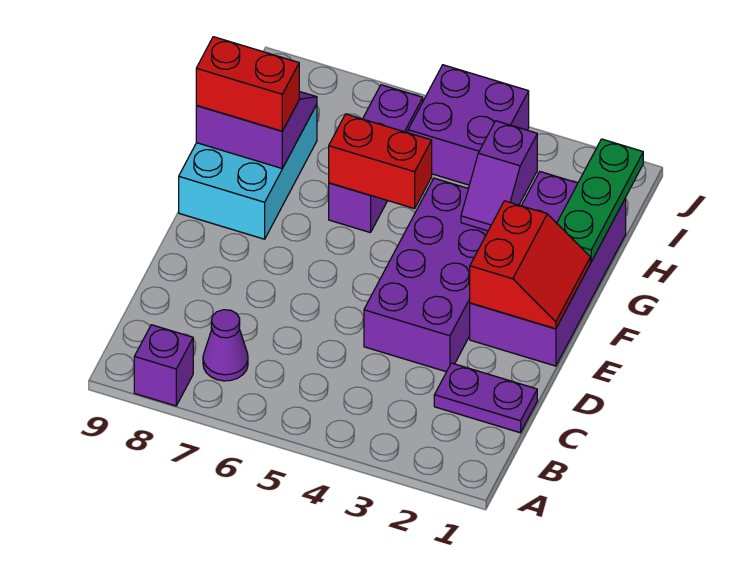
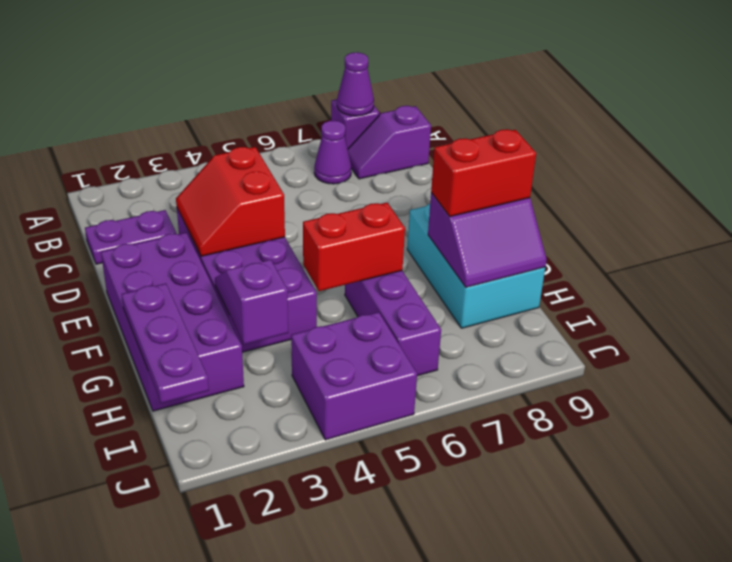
none -> purple cone A8 level 2
none -> purple slope B8:B9 level 1 top 9
red slope E1:F2 level 2 top 2 -> red slope D3:E4 level 2 top 4
green plate G1:I1 level 2 -> purple plate G1:I1 level 2

